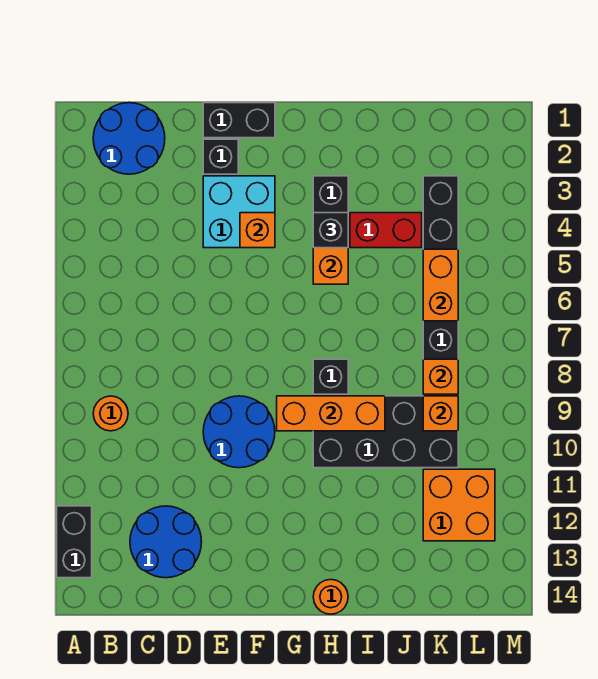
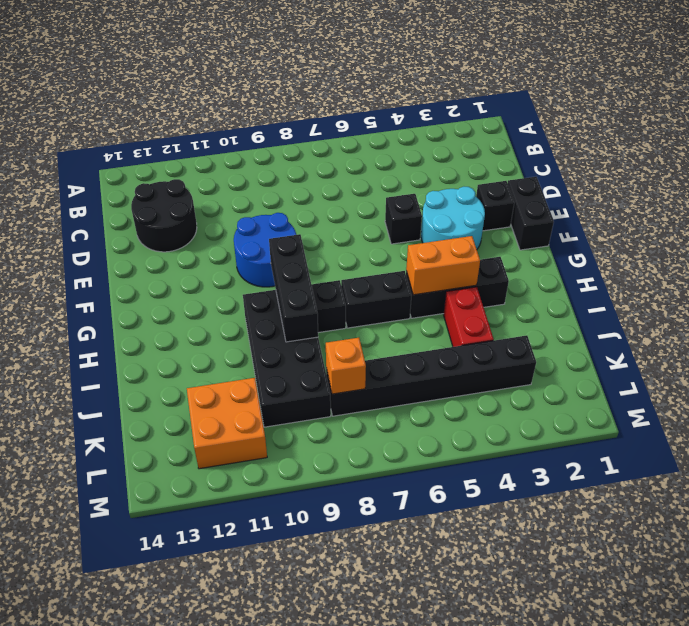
black brick A12:A13 level 1 -> black brick H6:H7 level 1
blue round brick B1:C2 level 1 -> none
orange round brick B9 level 1 -> none
blue round brick C12:D13 level 1 -> black round brick C12:D13 level 1
cyan brick E3:F4 level 1 -> cyan round brick E3:F4 level 1
orange brick F4 level 2 -> none
orange brick G9:I9 level 2 -> black brick G9:I9 level 2
black brick H4 level 3 -> black brick E5 level 1
orange round brick H14 level 1 -> none
orange brick K5:K6 level 2 -> none
orange brick K9 level 2 -> none

